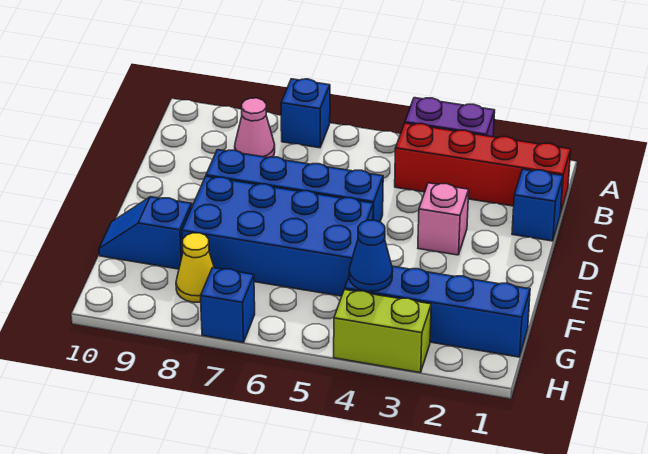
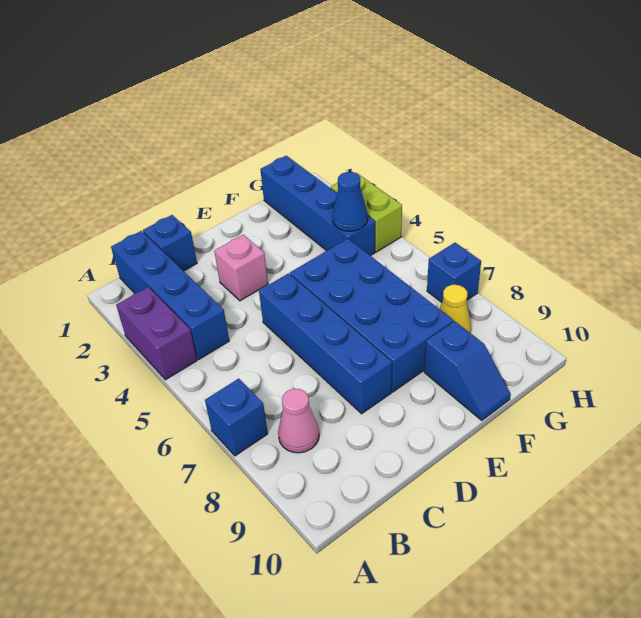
red brick B1:B4 level 1 -> blue brick B1:B4 level 1

